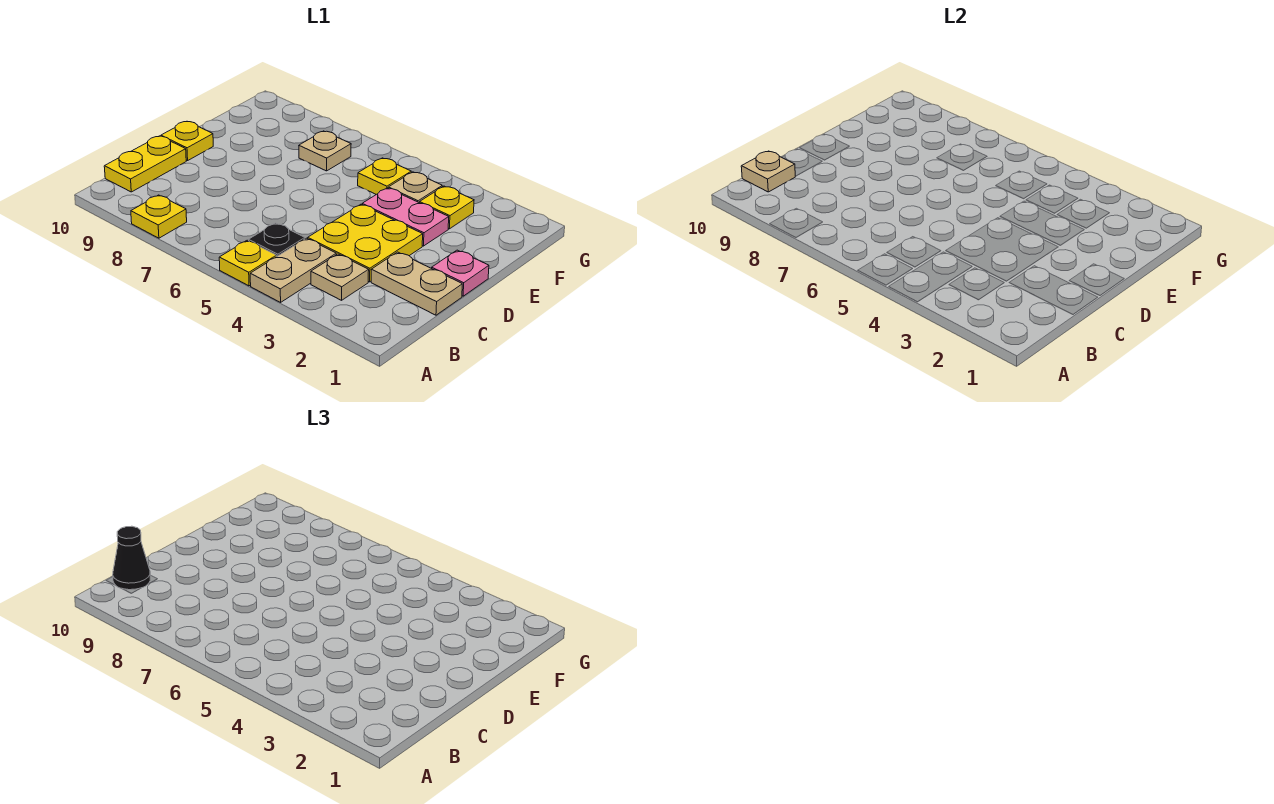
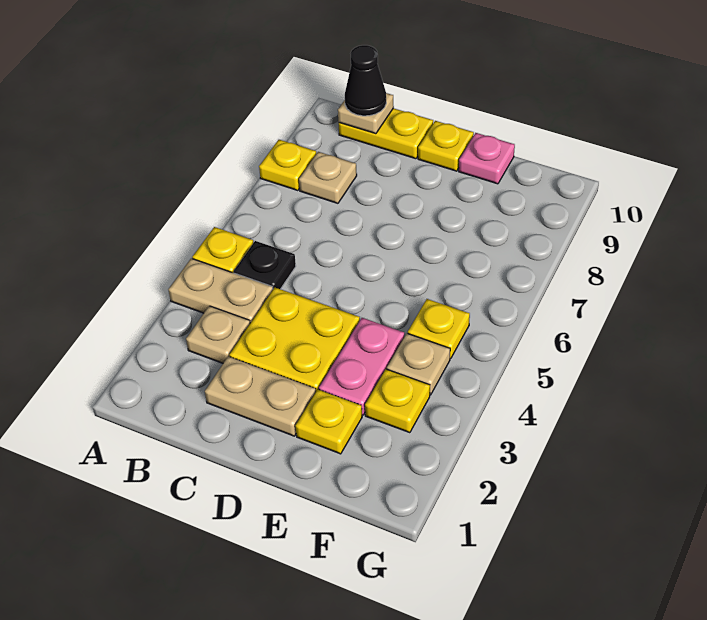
tan plate C1:C2 level 1 -> tan plate C2:D2 level 1
pink plate D1 level 1 -> pink plate E10 level 1
none -> yellow plate E2 level 1
tan plate F7 level 1 -> tan plate B8 level 1

